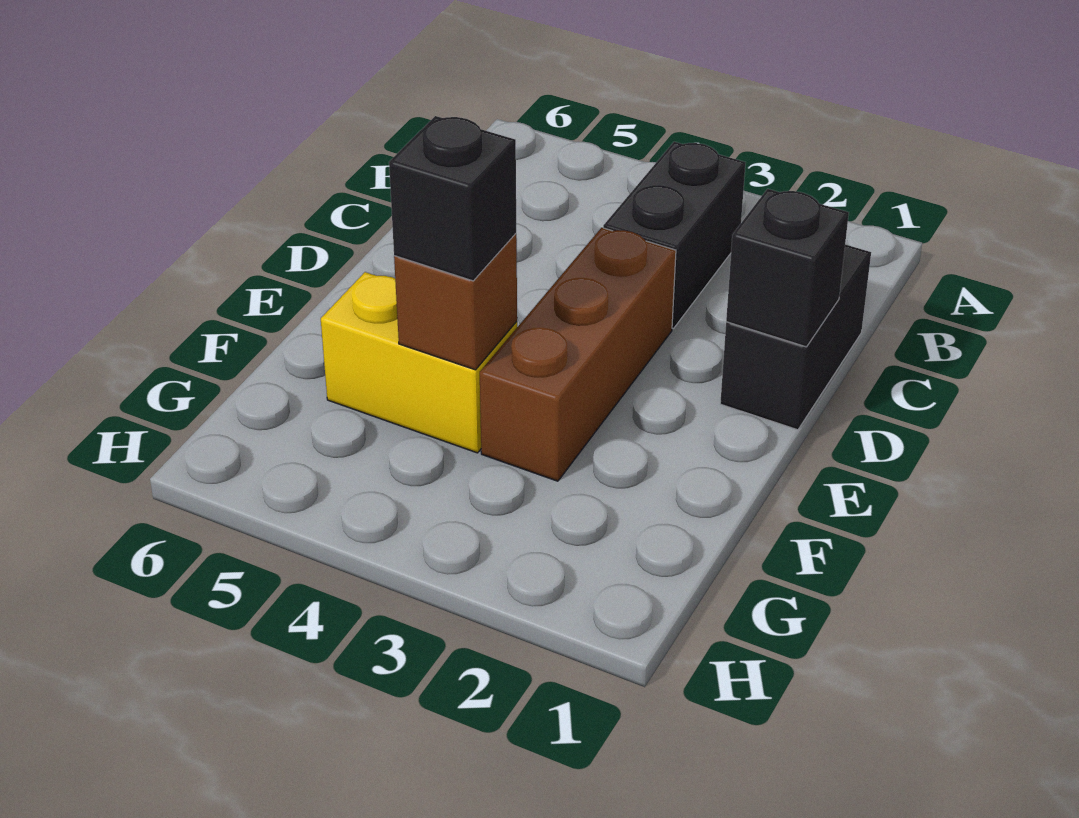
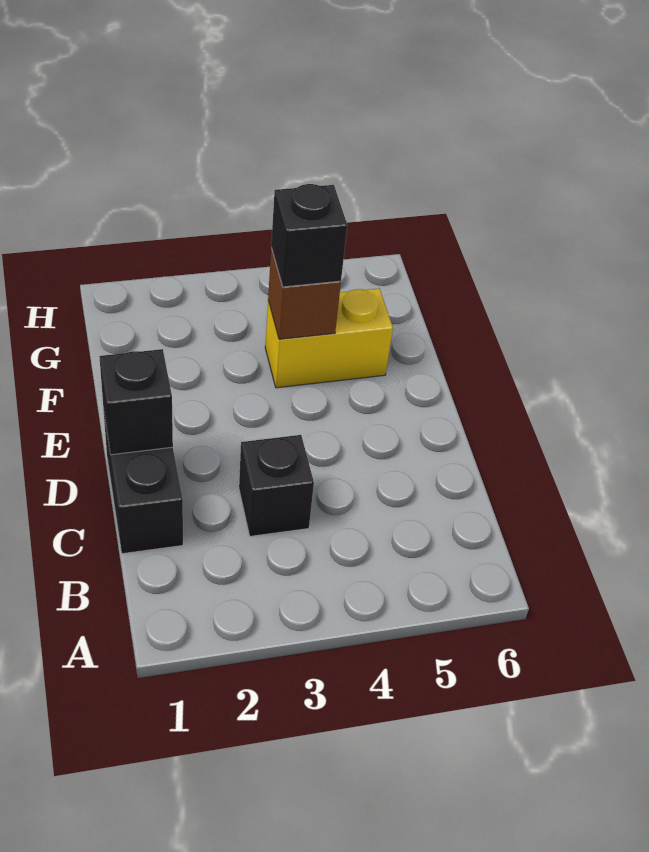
black brick B3:C3 level 1 -> black brick C3 level 1
brown brick D3:F3 level 1 -> none

